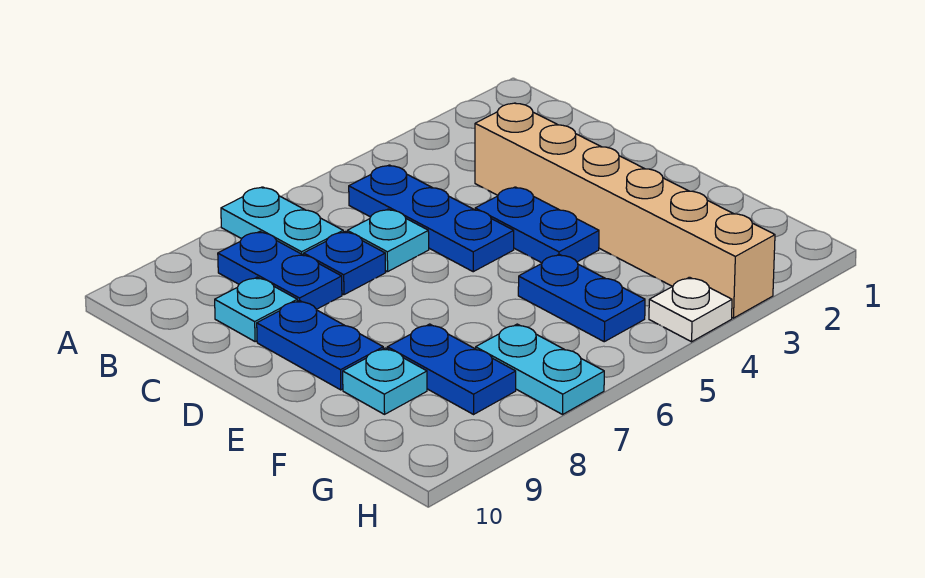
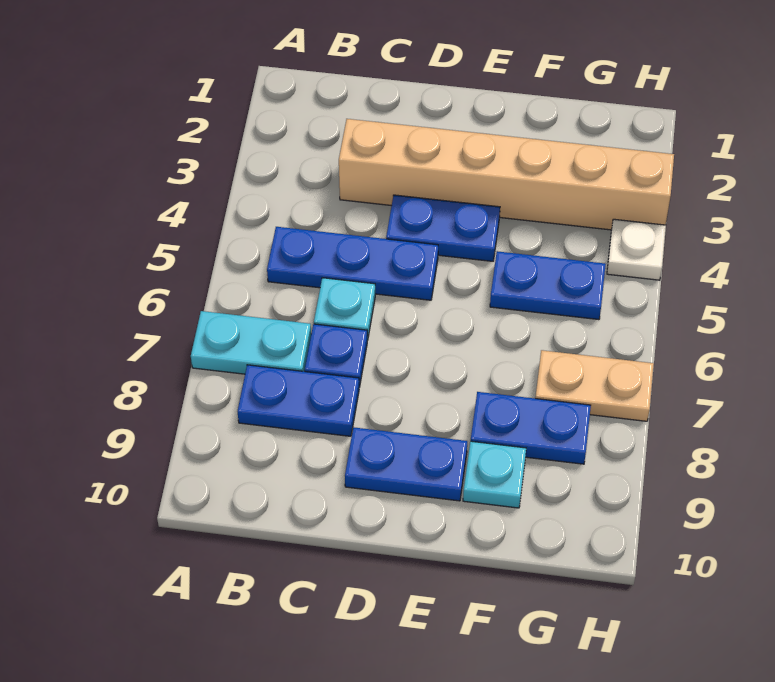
cyan plate C9 level 1 -> none
cyan plate G7:H7 level 1 -> tan plate G7:H7 level 1

